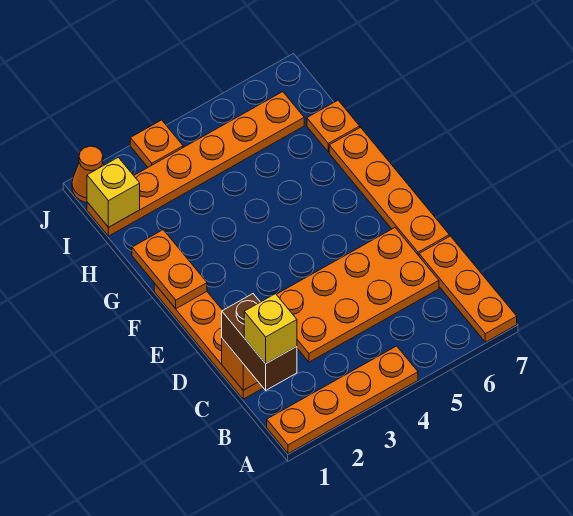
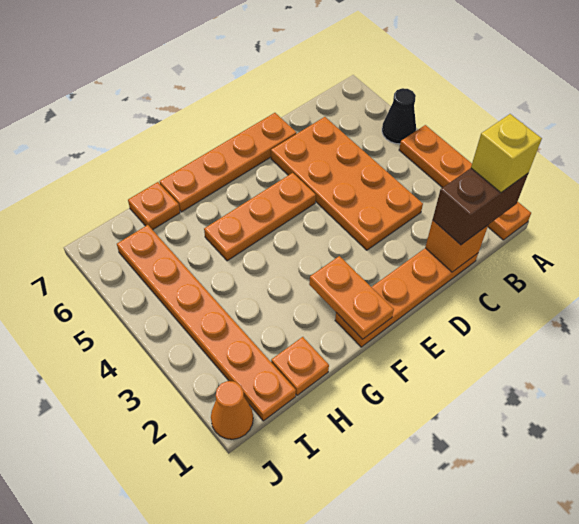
none -> black cone A5 level 1
orange plate A7:C7 level 1 -> orange plate E5:G5 level 1
orange plate F1:G1 level 2 -> orange plate F1:F2 level 2
yellow brick I1 level 2 -> none
orange plate J3 level 1 -> orange plate H1 level 1

